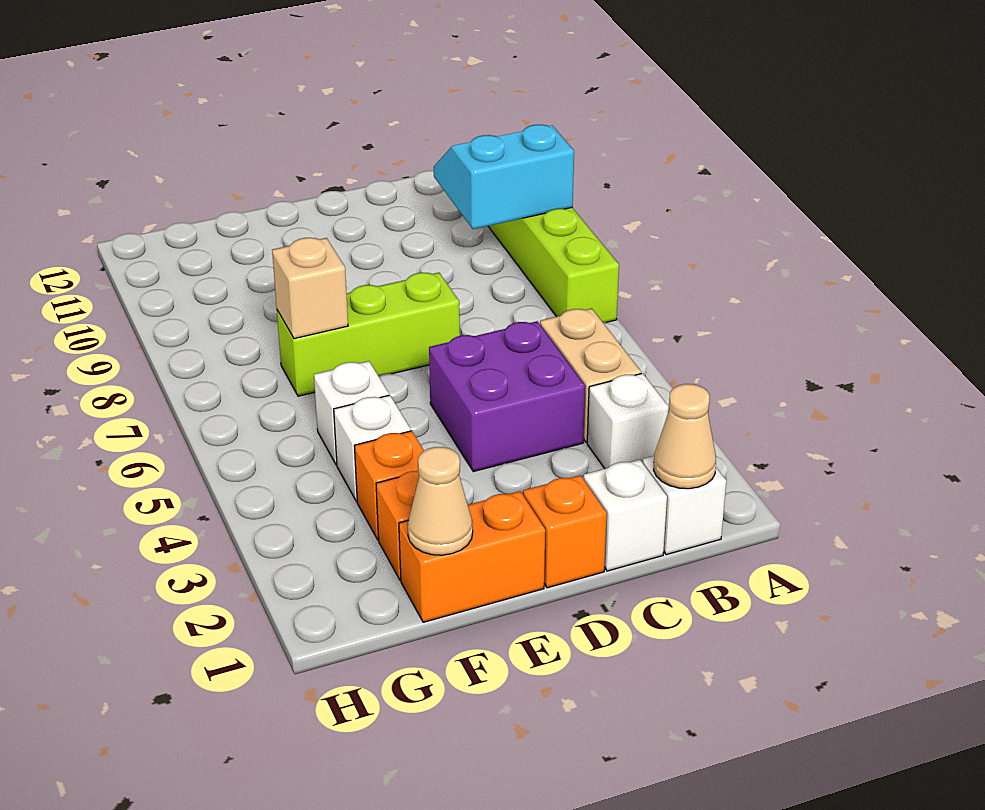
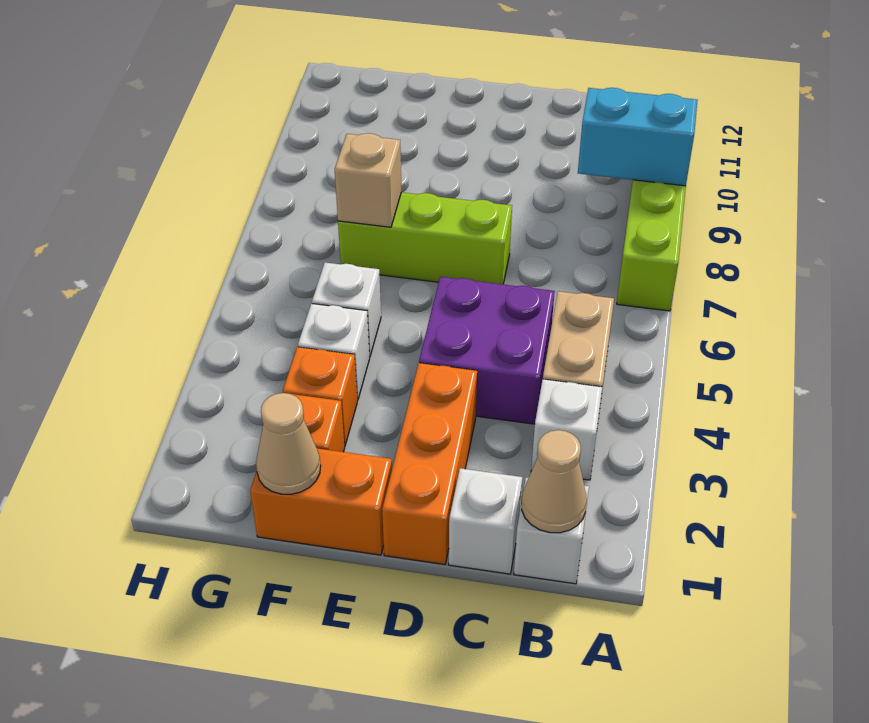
orange brick D1 level 1 -> orange brick D1:D3 level 1

